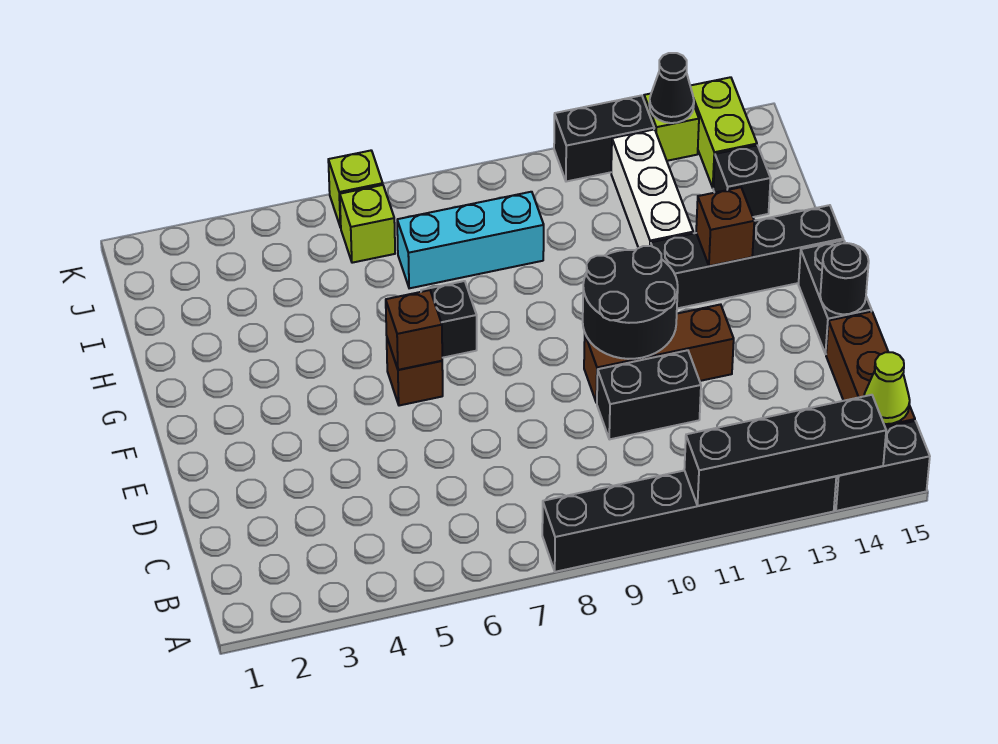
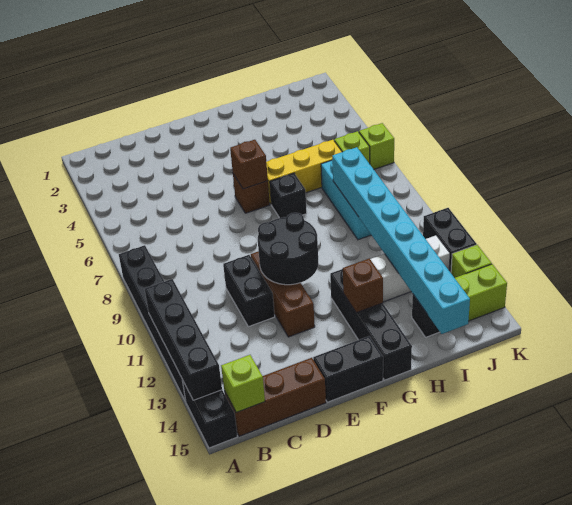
lime cone B15 level 2 -> lime brick B15 level 2
black round brick E15 level 2 -> none
none -> yellow brick G6:I6 level 1
none -> cyan brick I8:I15 level 2
black cone K13 level 2 -> none

